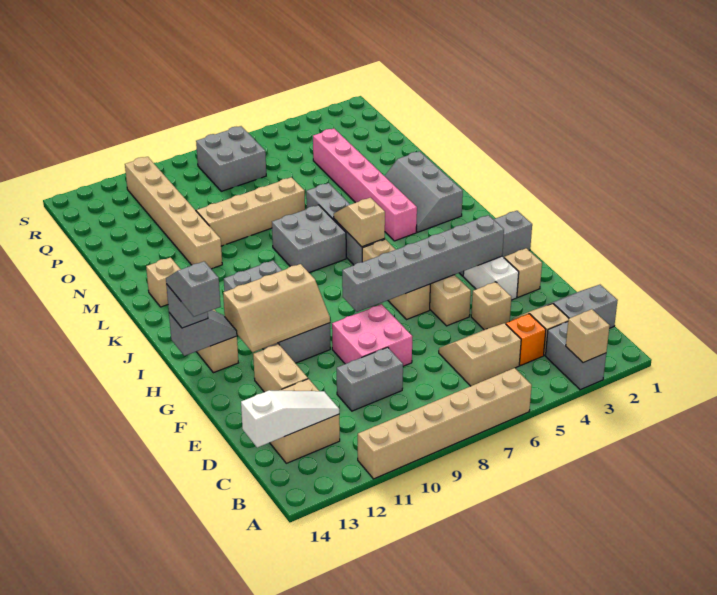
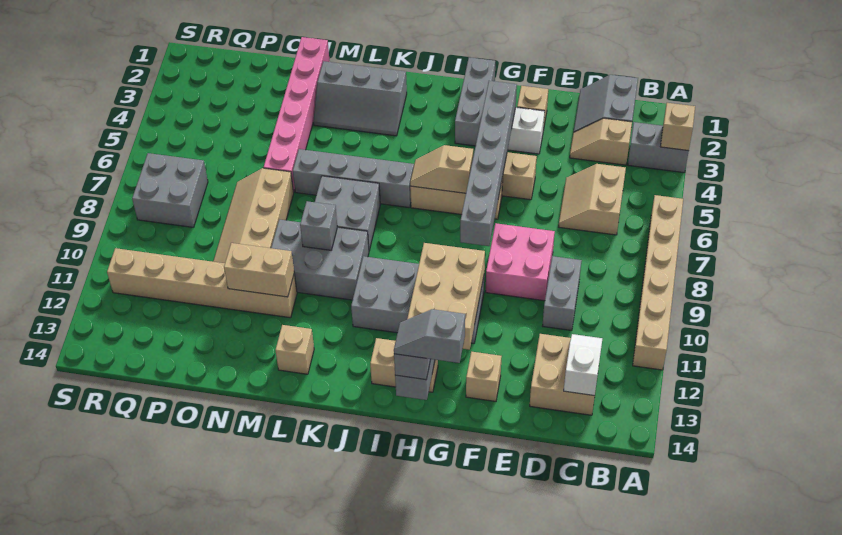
orange brick C4 level 1 -> none
white slope C12:C14 level 2 top 14 -> white slope C12:C13 level 2 top 13
tan brick E4 level 1 -> tan brick F13 level 1
tan brick E12:F12 level 1 -> tan brick M11:N11 level 2
tan slope G10:H12 level 2 top H -> tan brick G10:H12 level 2
tan slope J6:K6 level 2 top J -> tan slope H6:I6 level 2 top H
pink brick K4:P4 level 1 -> pink brick N1:N6 level 1
none -> grey brick K9:M10 level 1
none -> grey brick L9 level 2

